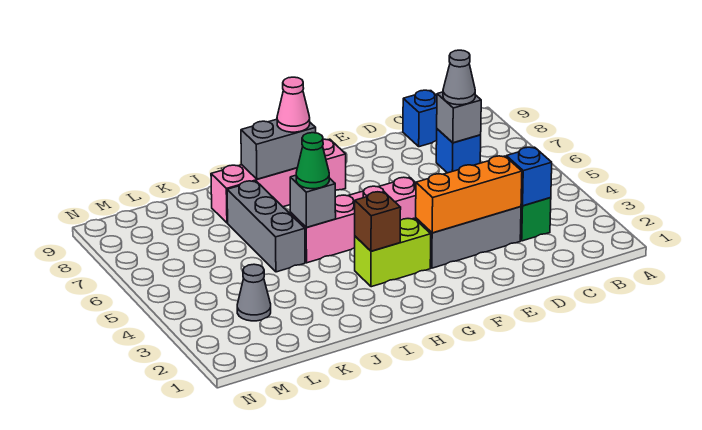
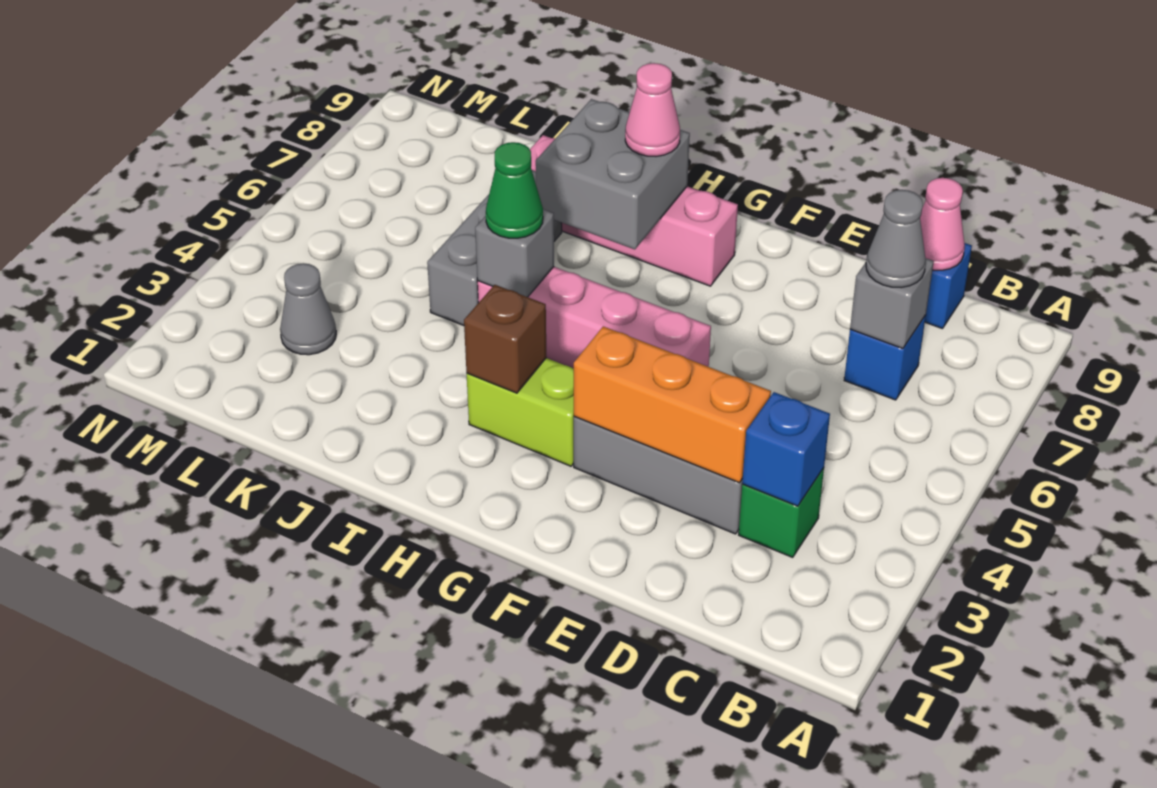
none -> pink cone C9 level 2
grey brick H8:I8 level 2 -> grey brick H7:I8 level 2

